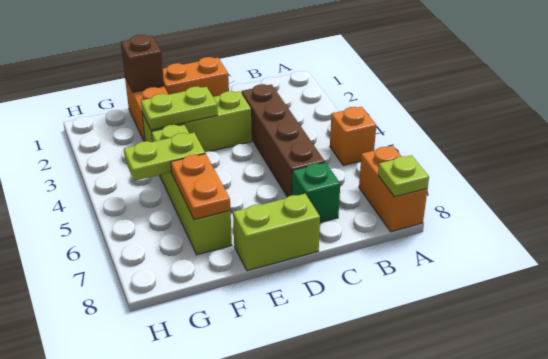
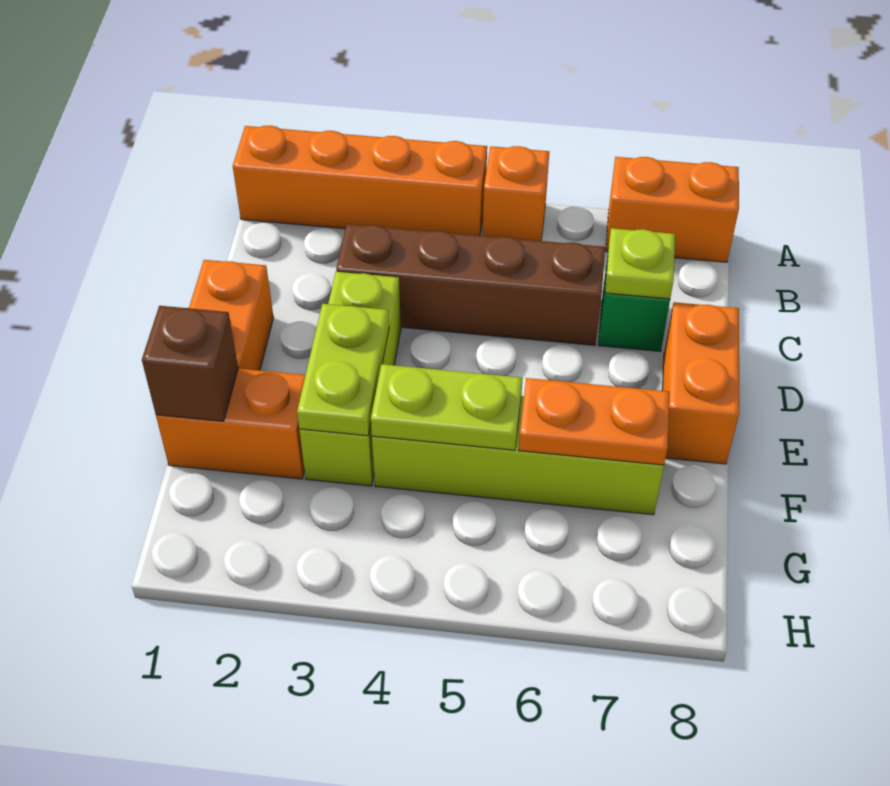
none -> orange brick A1:A4 level 1
lime plate A8 level 2 -> lime plate C7 level 2
lime brick D8:E8 level 1 -> orange brick D8:E8 level 1
lime plate F5:G5 level 2 -> lime plate F4:F5 level 2

